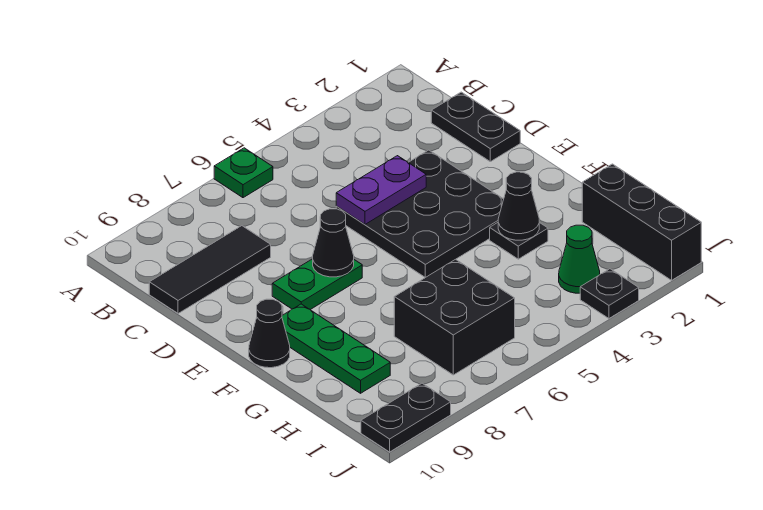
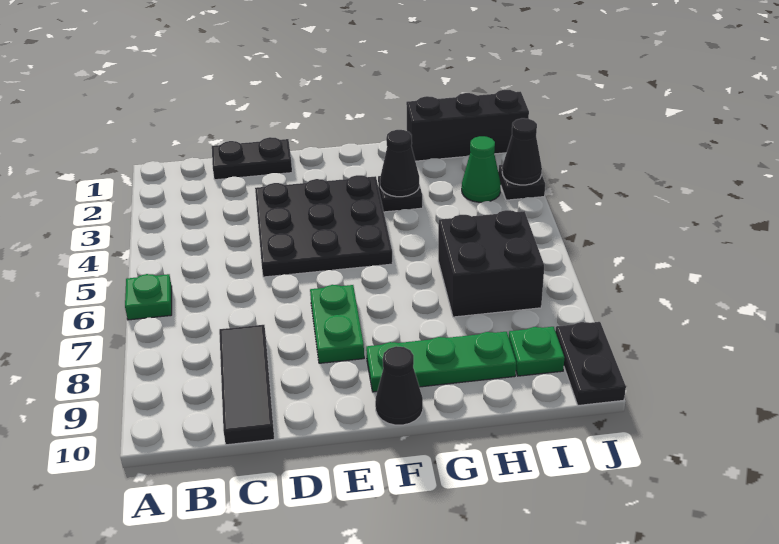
purple plate D4:D5 level 2 -> none
black cone E7 level 2 -> black cone J3 level 2
none -> green plate I9 level 1

